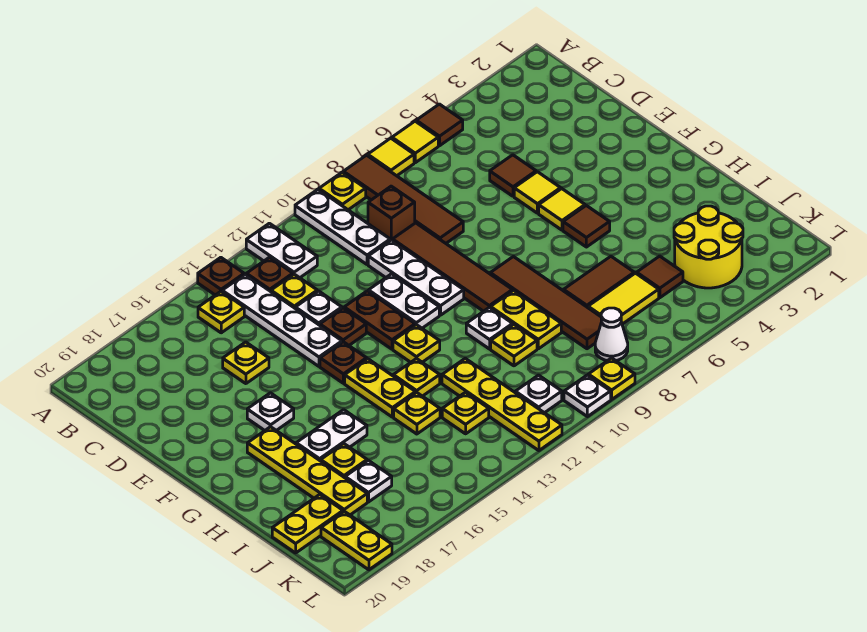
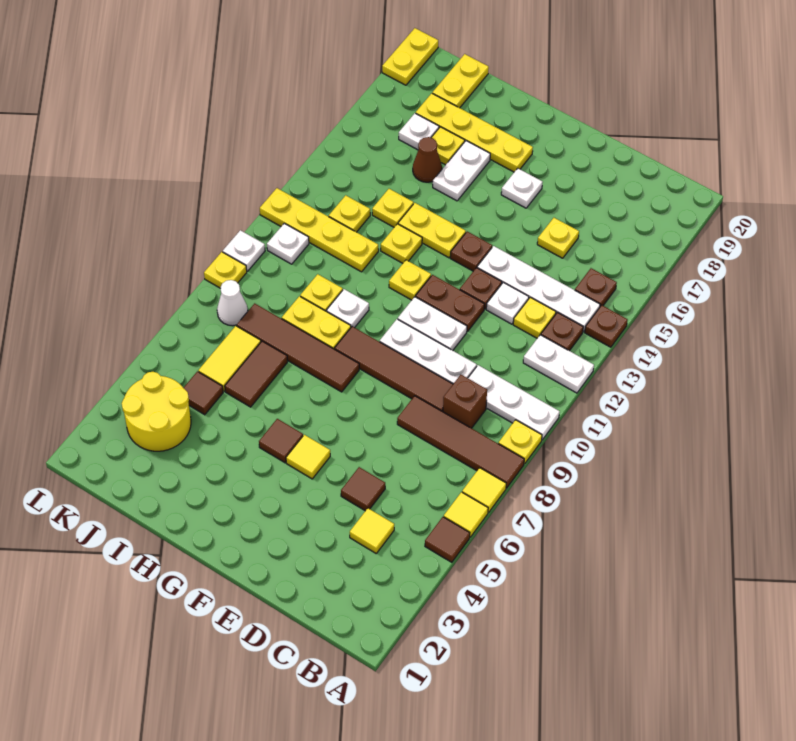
yellow plate B15 level 1 -> brown plate B15 level 1
yellow tile E5 level 1 -> yellow tile C4 level 1
none -> brown cone I16 level 1
yellow plate K19:L19 level 1 -> yellow plate L19:L20 level 1

